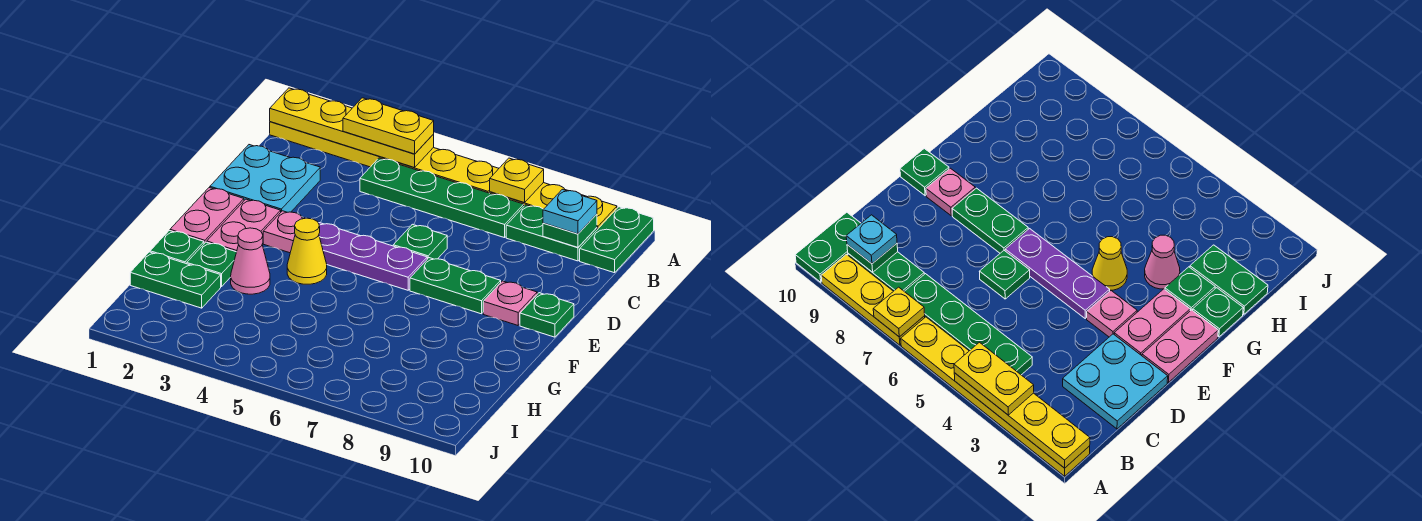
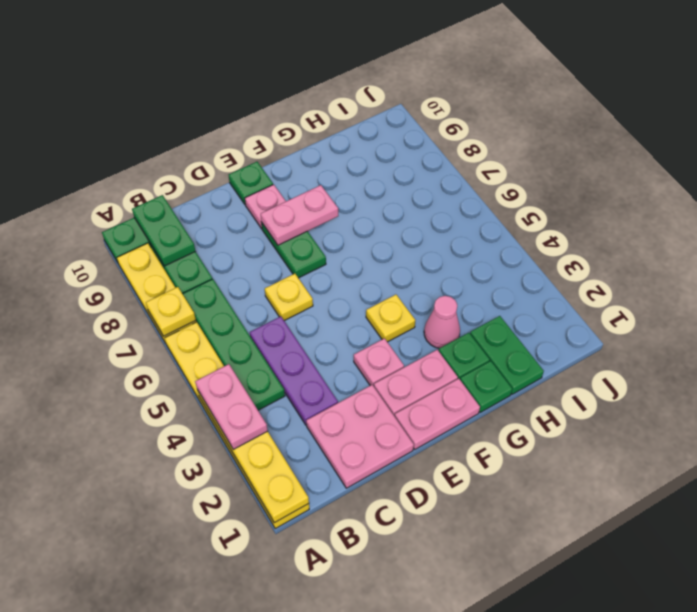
yellow plate A3:A4 level 3 -> pink plate A3:A4 level 3
green plate B9 level 2 -> green plate B9:B10 level 2
cyan plate B9 level 3 -> none
cyan plate C1:D2 level 1 -> pink plate C1:D2 level 1
green plate D6 level 1 -> yellow plate D6 level 1
purple plate E4:E6 level 1 -> purple plate C3:C5 level 1
none -> pink plate E8:F8 level 2
yellow cone F4 level 1 -> yellow plate F4 level 1

